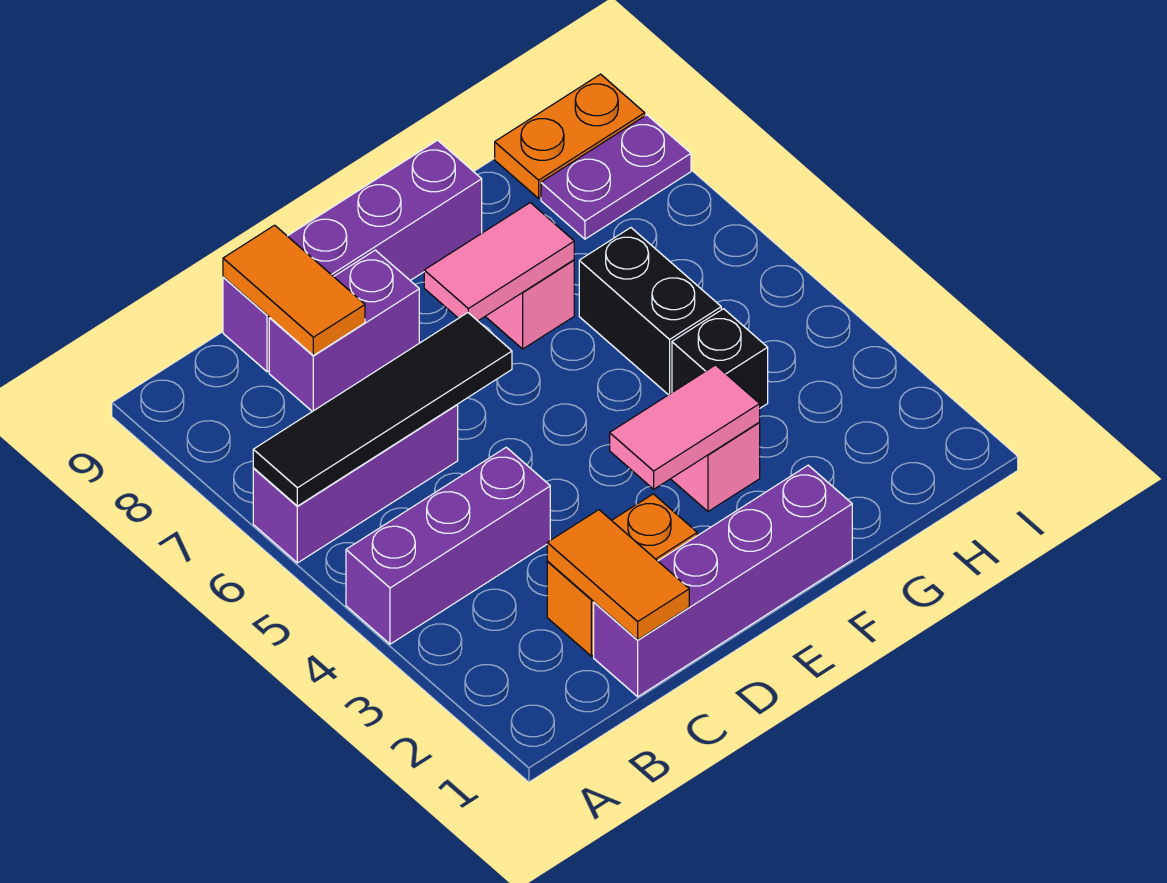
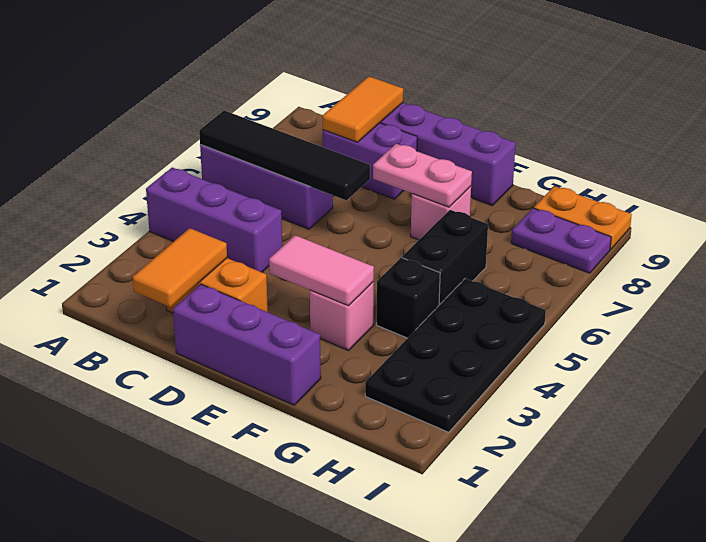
purple brick C1:F1 level 1 -> purple brick D1:F1 level 1
pink tile E7:F7 level 2 -> pink plate E7:F7 level 2
none -> black plate H2:I5 level 1

